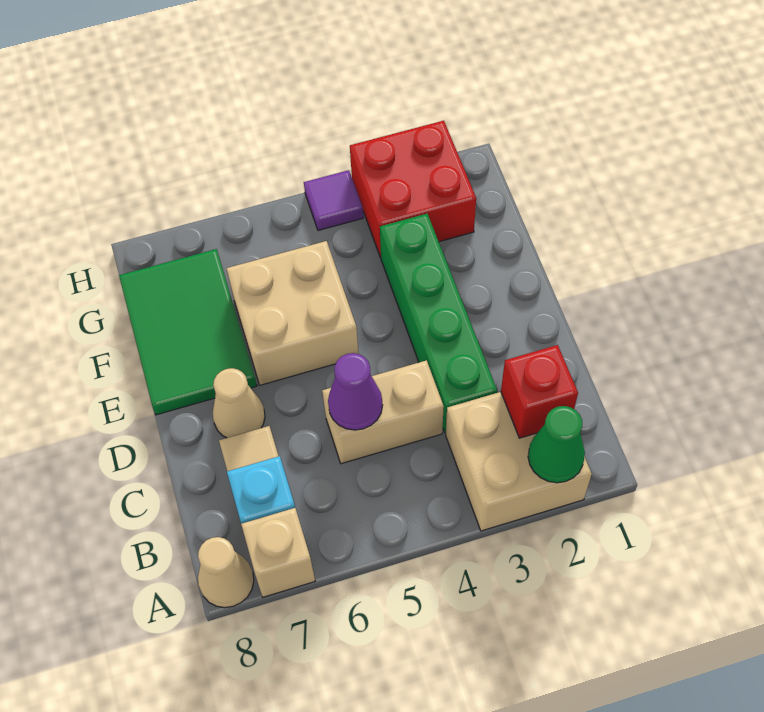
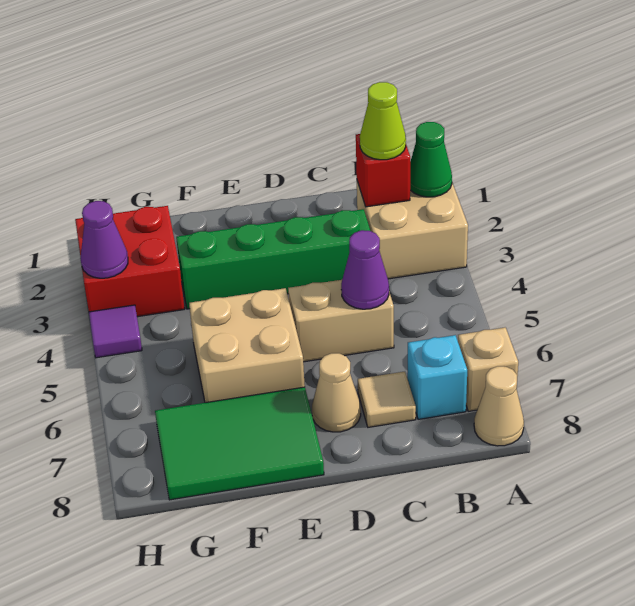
none -> lime cone B2 level 3
tan brick C4:C5 level 1 -> tan brick C5:D5 level 1
none -> purple cone H3 level 2

